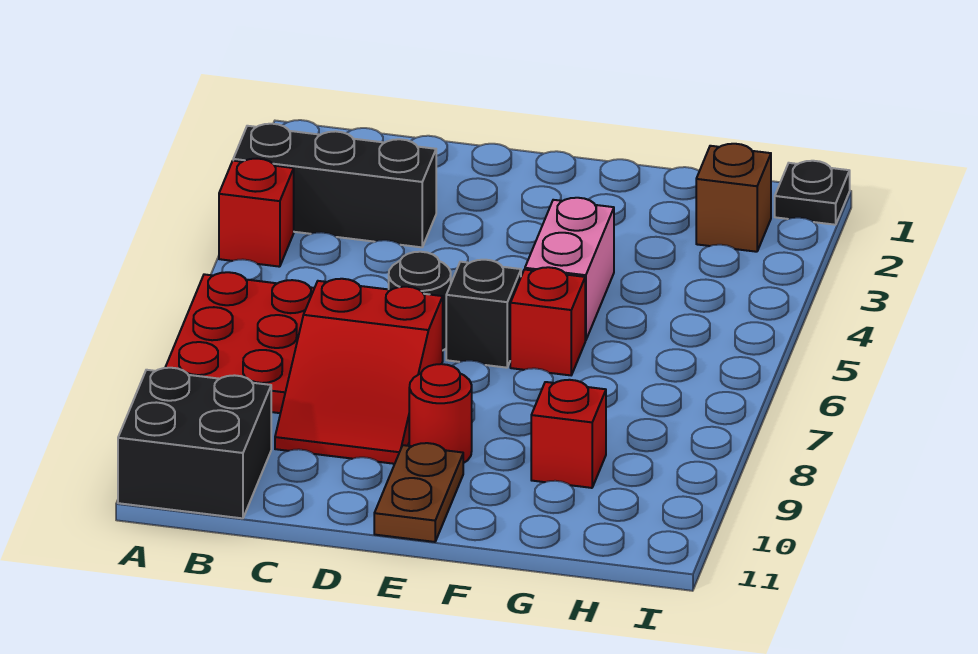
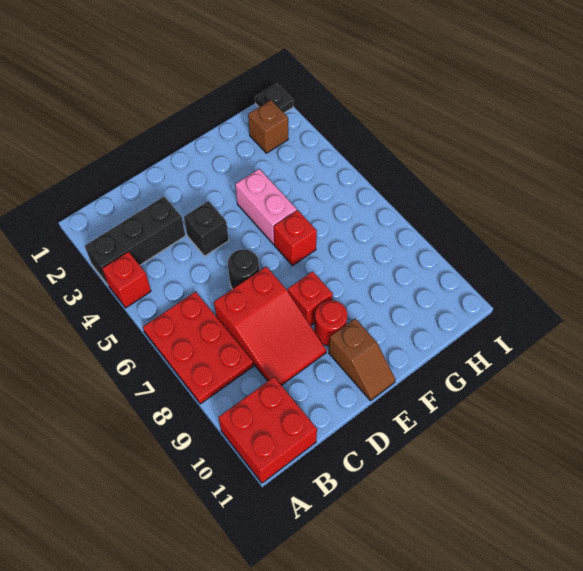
black brick A10:B11 level 1 -> red brick A10:B11 level 1
black brick E6 level 1 -> black brick D4 level 1
brown plate E10:E11 level 1 -> brown slope E10:E11 level 1 top 10
red brick G9 level 1 -> red brick E8 level 1

